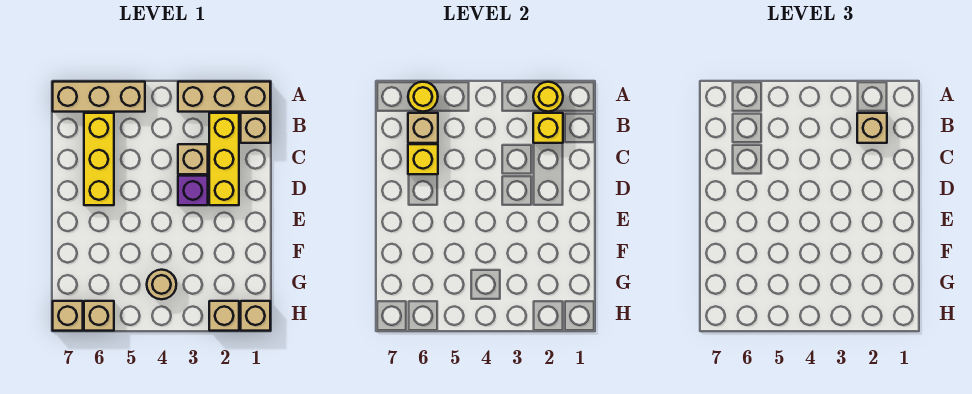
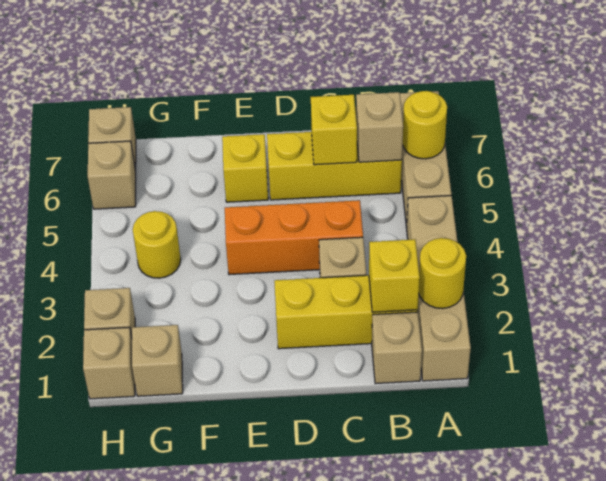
tan brick A1:A3 level 1 -> tan brick A1:A4 level 1
tan brick B2 level 3 -> tan brick G1 level 1
none -> orange brick C4:E4 level 1
purple brick D3 level 1 -> none
none -> yellow brick E6 level 1
tan round brick G4 level 1 -> yellow round brick G4 level 1

